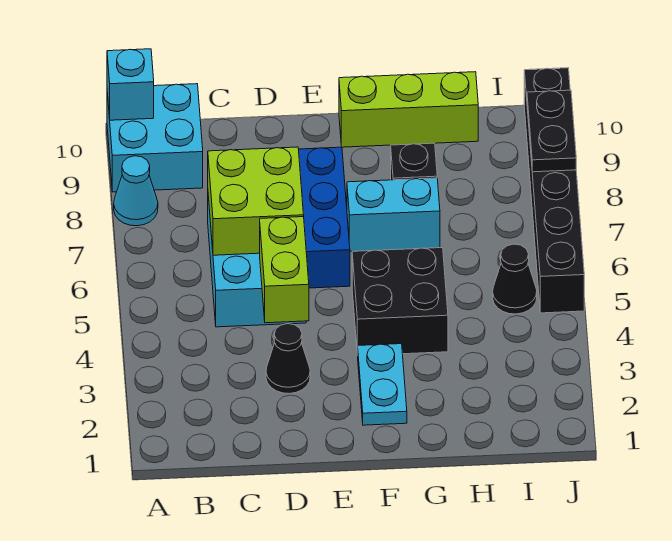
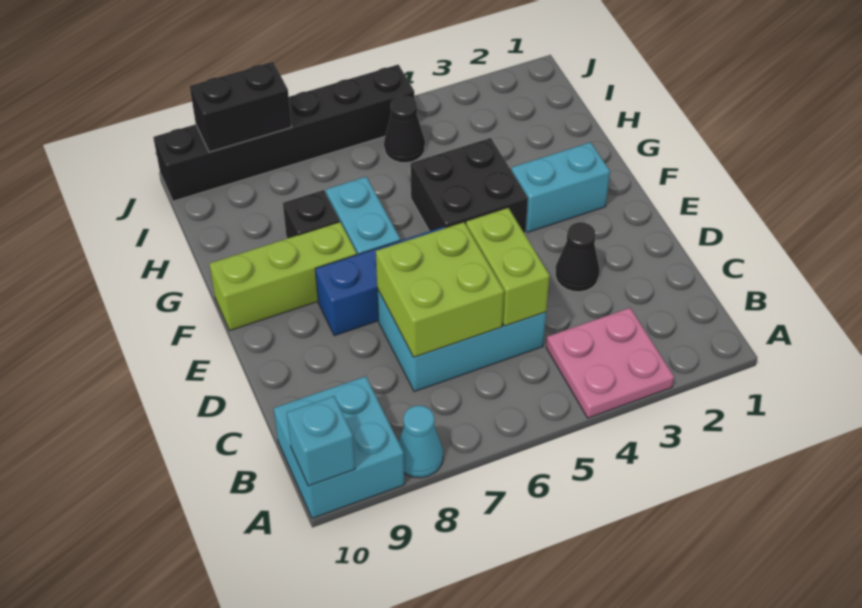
none -> pink plate A3:B4 level 1
lime brick D4:D5 level 2 -> lime brick C5:D5 level 2
cyan plate F2:F3 level 1 -> cyan brick F2:F3 level 1
lime brick F10:H10 level 1 -> lime brick F8:F10 level 1
black plate J8:J9 level 2 -> black brick J8:J9 level 2

